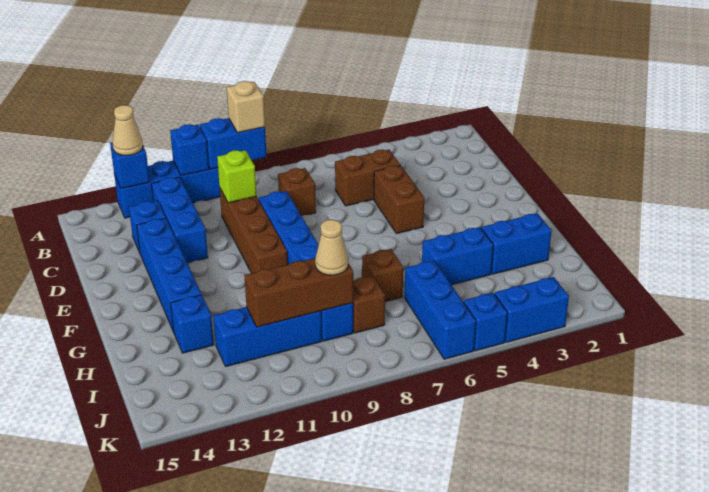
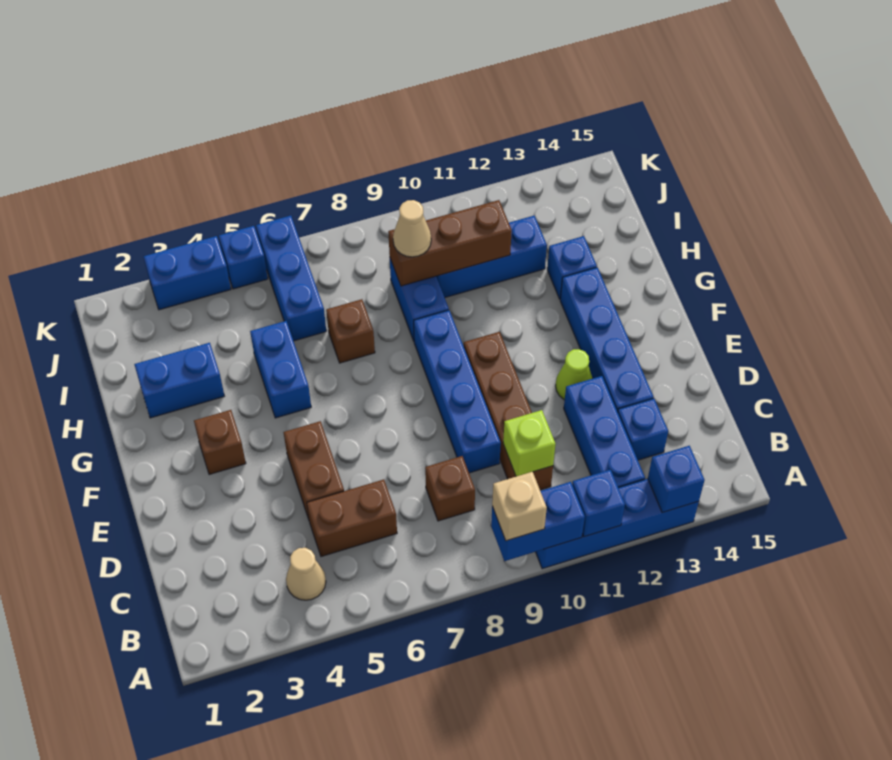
tan cone A13 level 3 -> tan cone B4 level 1
none -> lime cone E12 level 1
blue brick H4:H5 level 1 -> blue brick G5:H5 level 1
brown brick I8 level 1 -> brown brick F3 level 1

